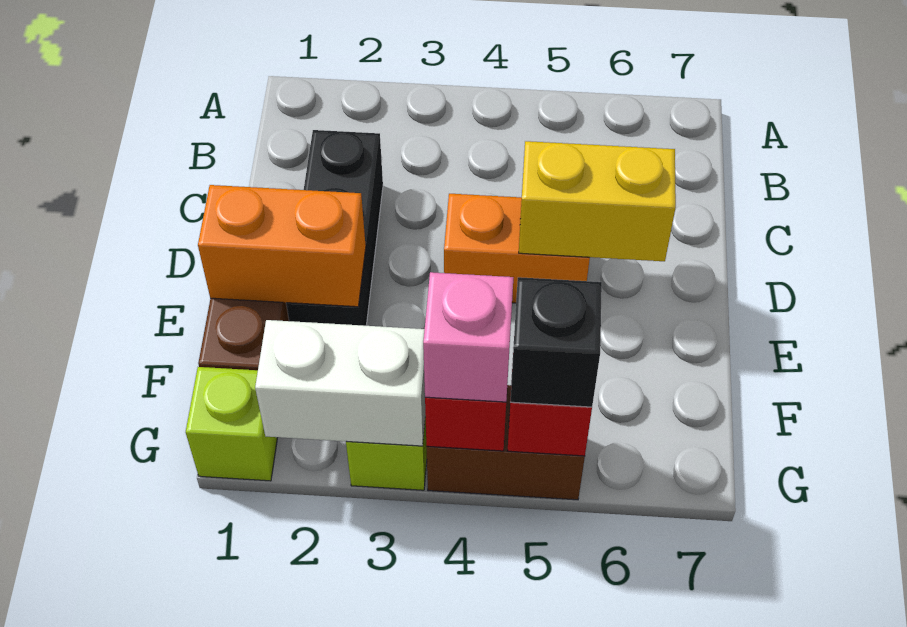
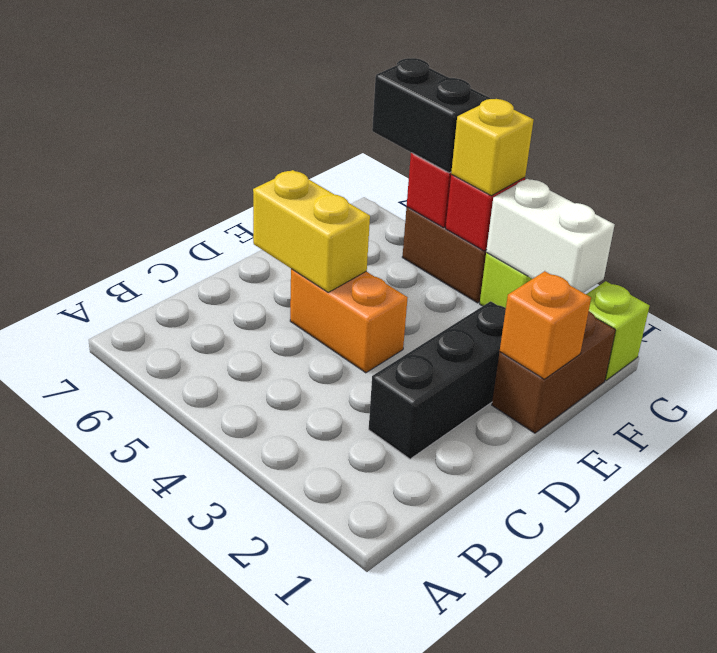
orange brick E1:E2 level 2 -> orange brick E1 level 2
pink brick G4 level 3 -> yellow brick G4 level 3
black brick G5 level 3 -> black brick G5:G6 level 3

